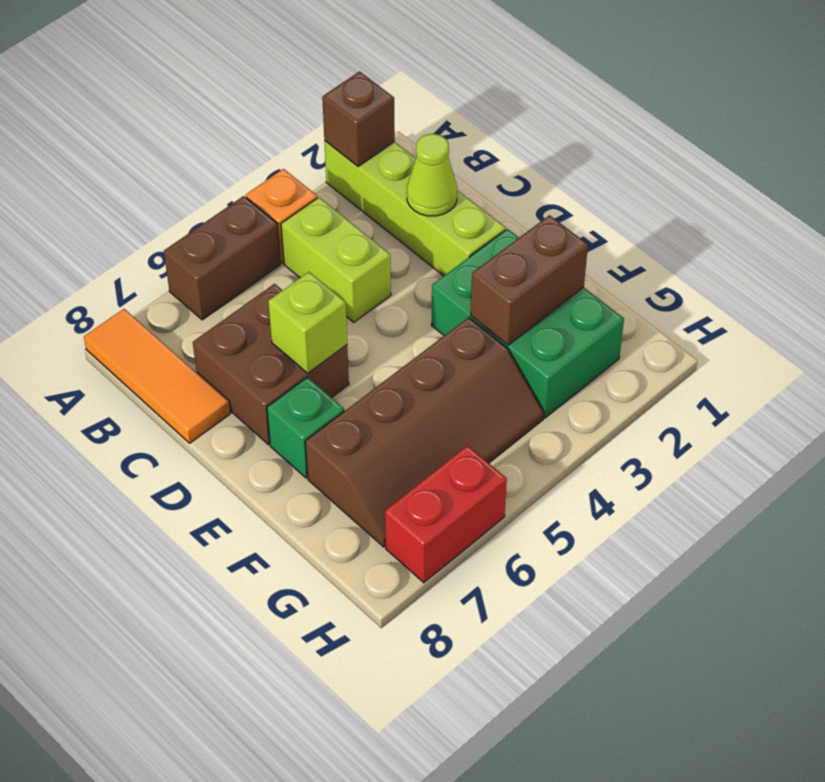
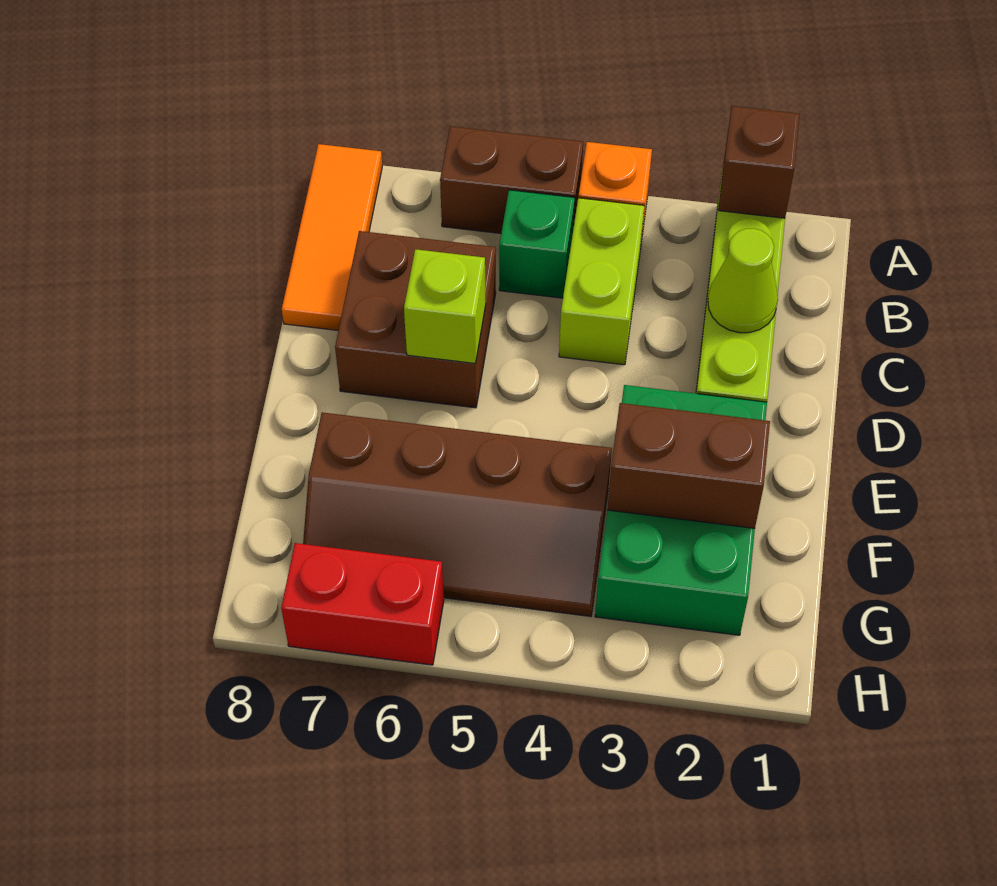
green brick E7 level 1 -> green brick B5 level 1

